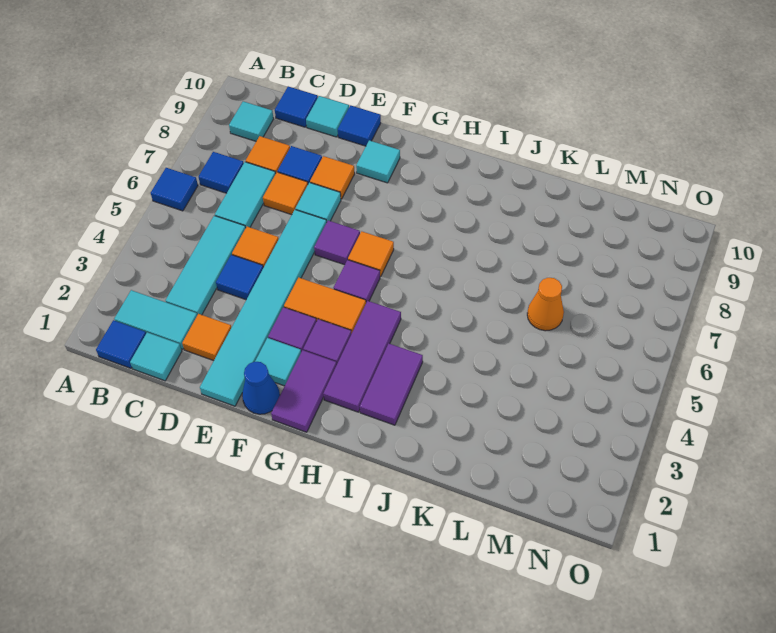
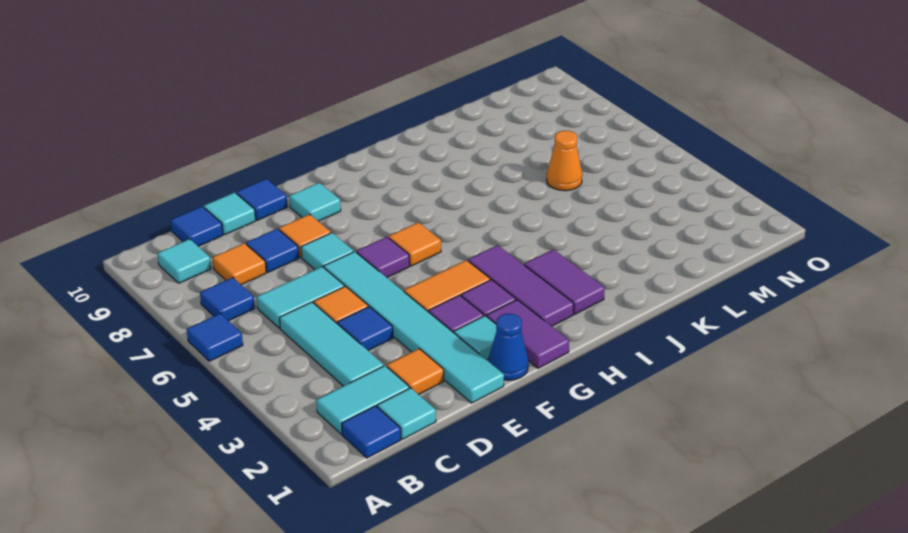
cyan tile C6:C7 level 1 -> cyan tile C6:D6 level 1
orange tile D7 level 1 -> none
purple tile G5 level 1 -> none

